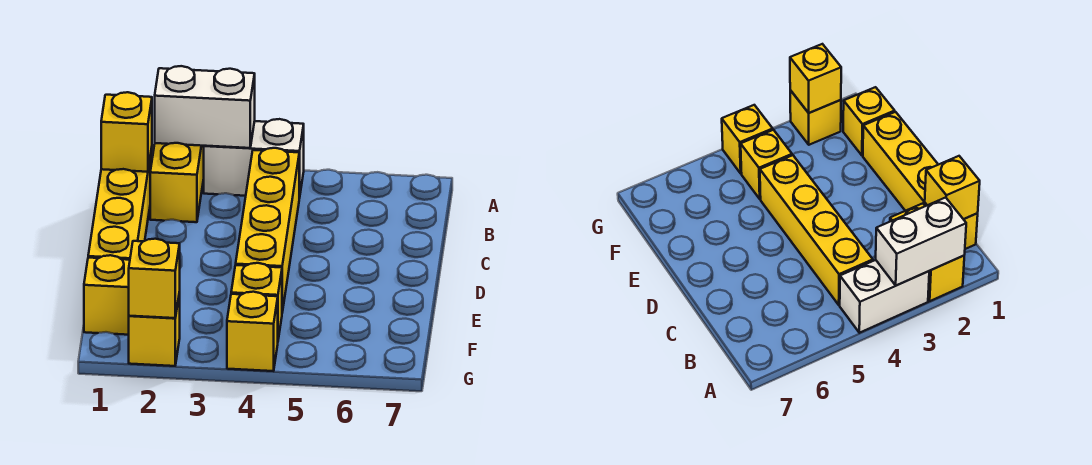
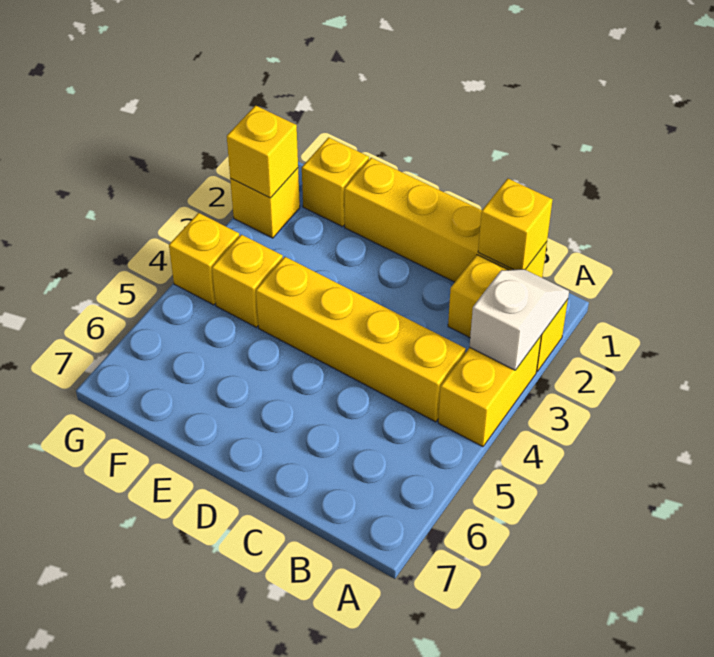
white brick A2:A3 level 2 -> white slope A2:A3 level 2 top 3
white brick A3:A4 level 1 -> yellow brick A3:A4 level 1

